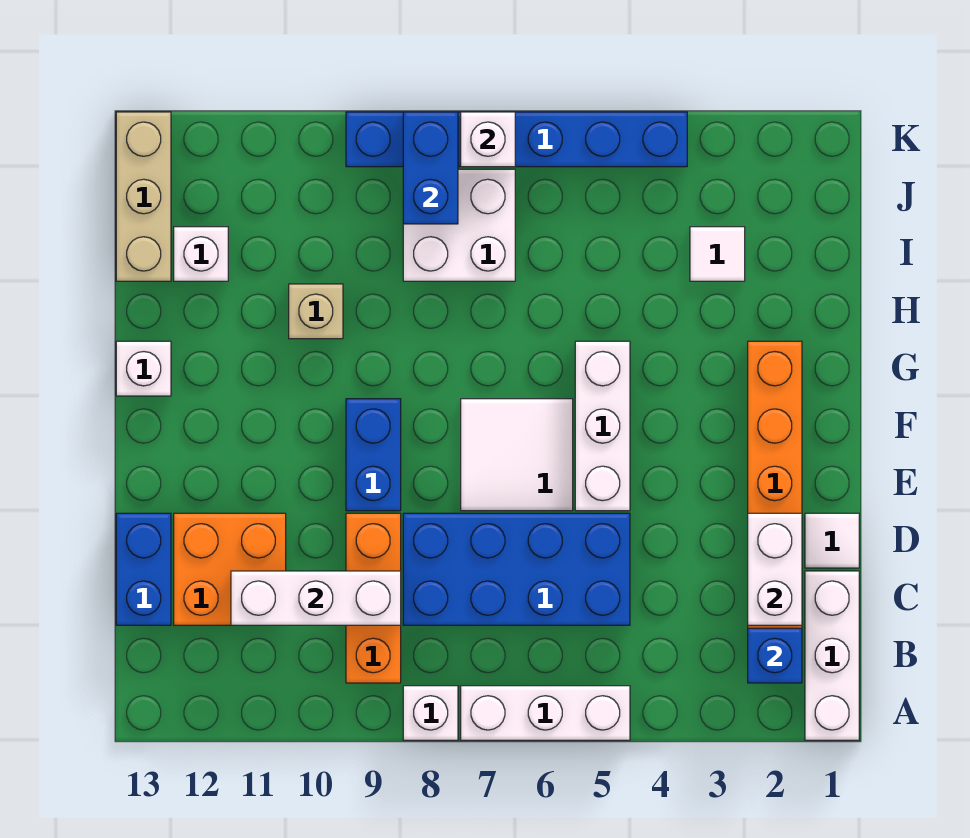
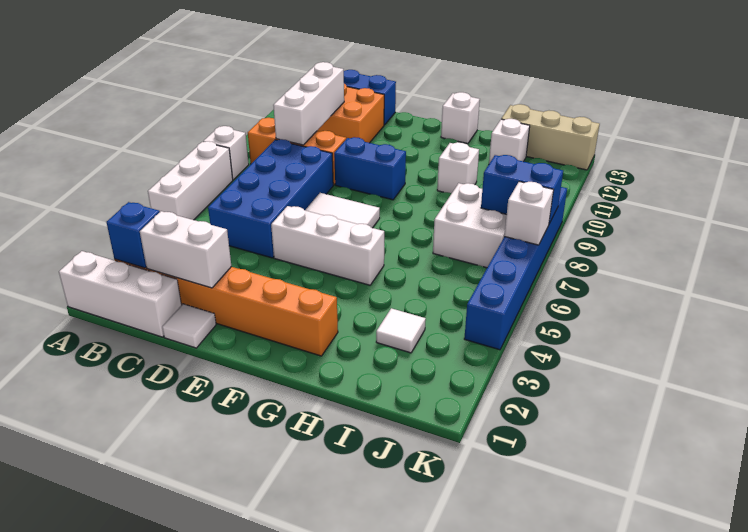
tan brick H10 level 1 -> white brick H10 level 1

